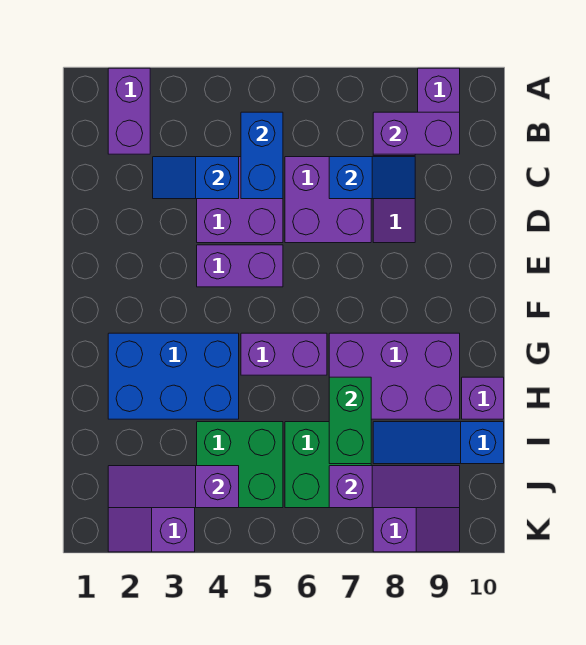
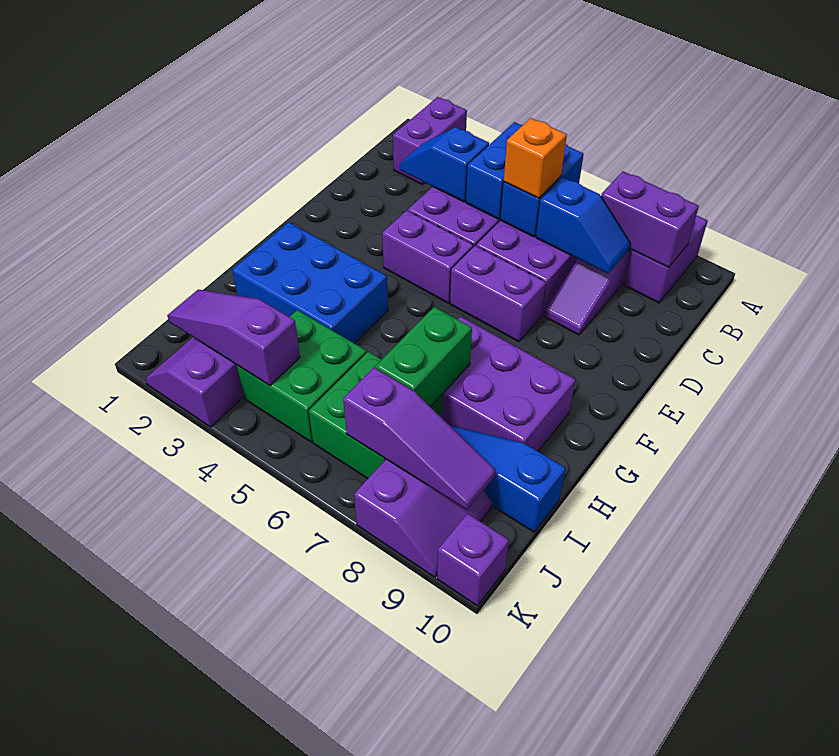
none -> blue brick B6:C6 level 2
none -> orange brick C6 level 3
purple brick G5:G6 level 1 -> purple brick E6:E7 level 1
purple brick H10 level 1 -> purple brick K10 level 1

